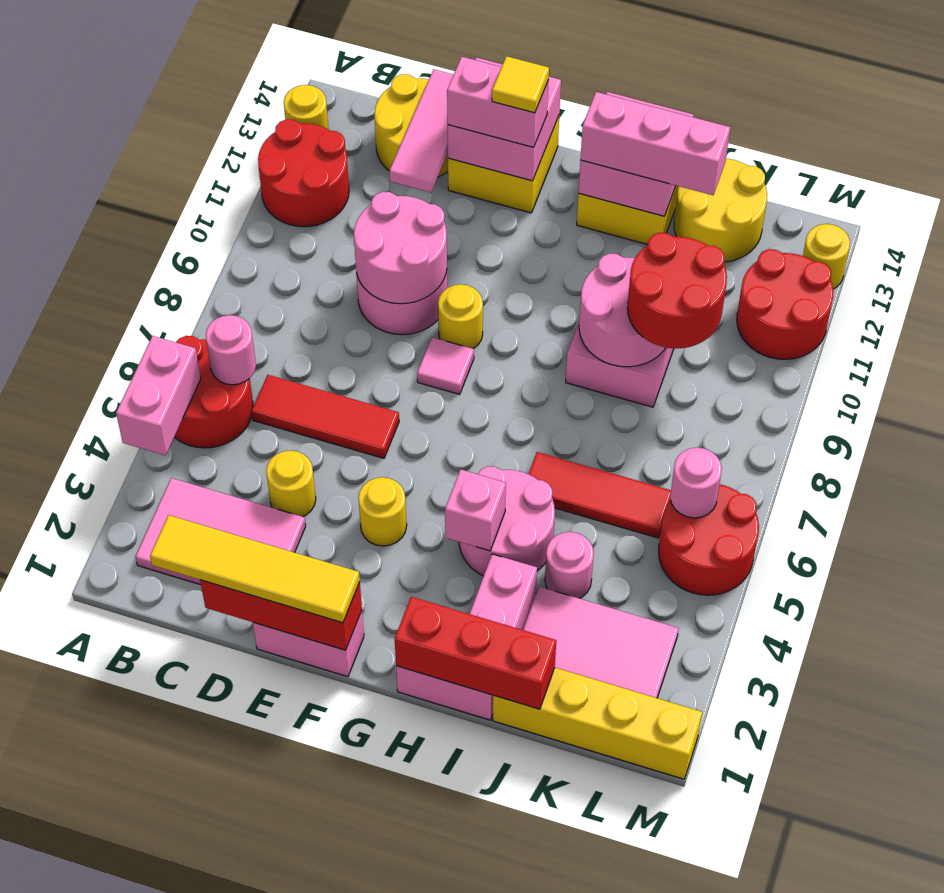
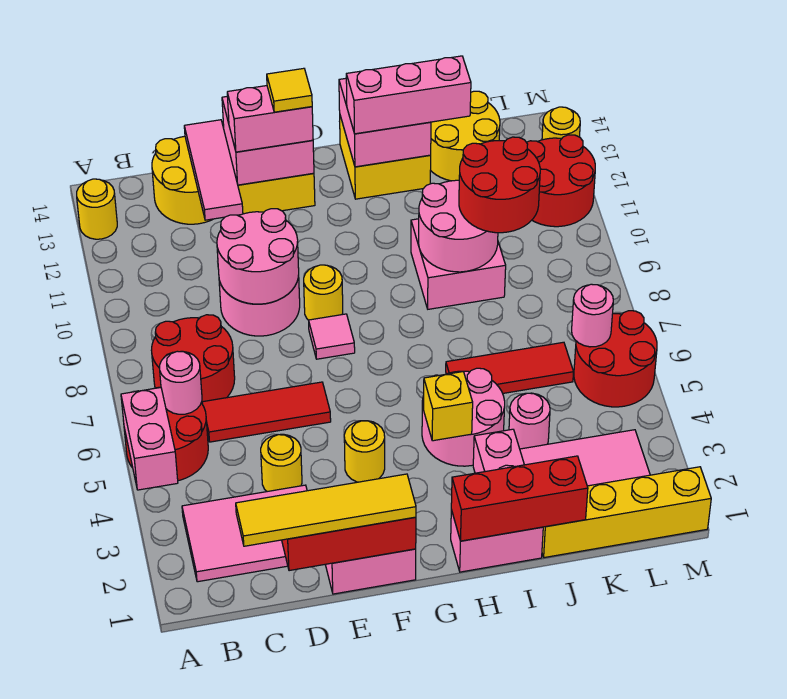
red round brick A11:B12 level 1 -> red round brick B7:C8 level 1
pink brick H4 level 2 -> yellow brick H4 level 2

